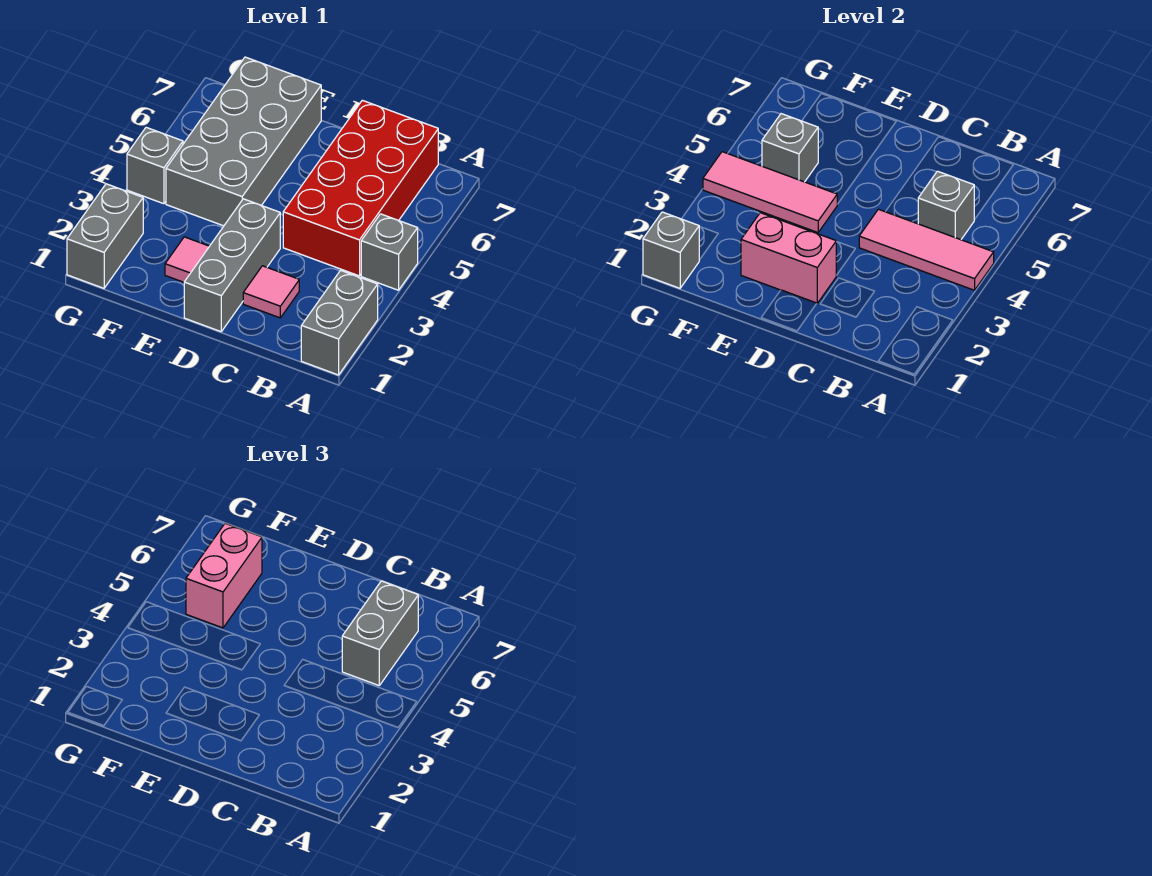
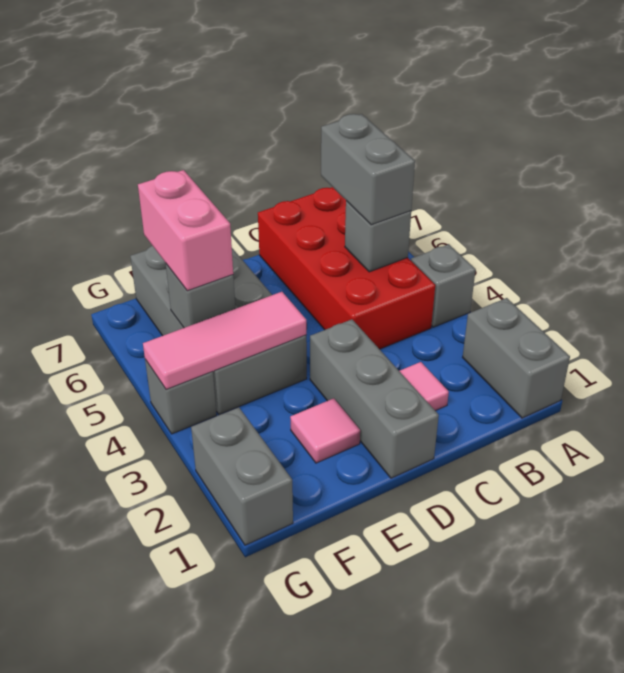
pink tile A4:C4 level 2 -> none
pink brick D2:E2 level 2 -> none
grey brick G1 level 2 -> none

